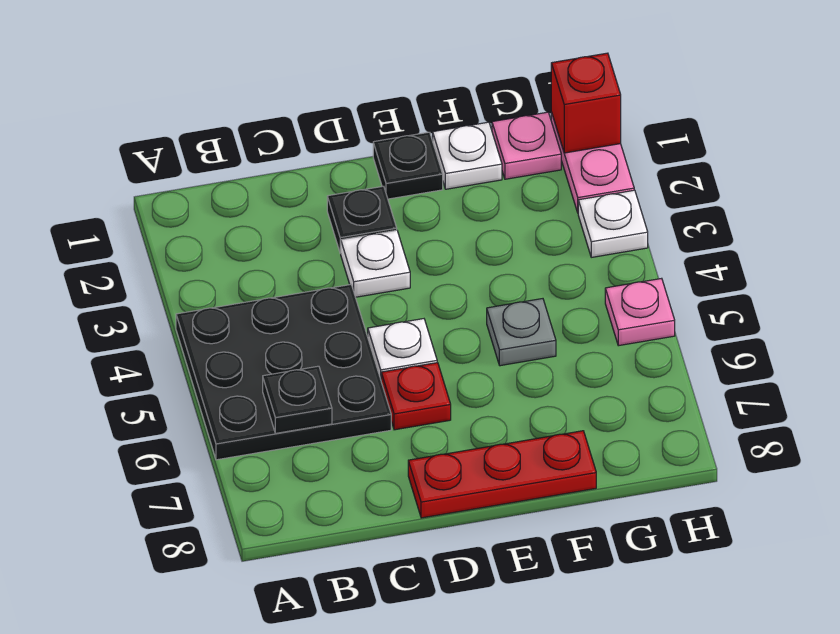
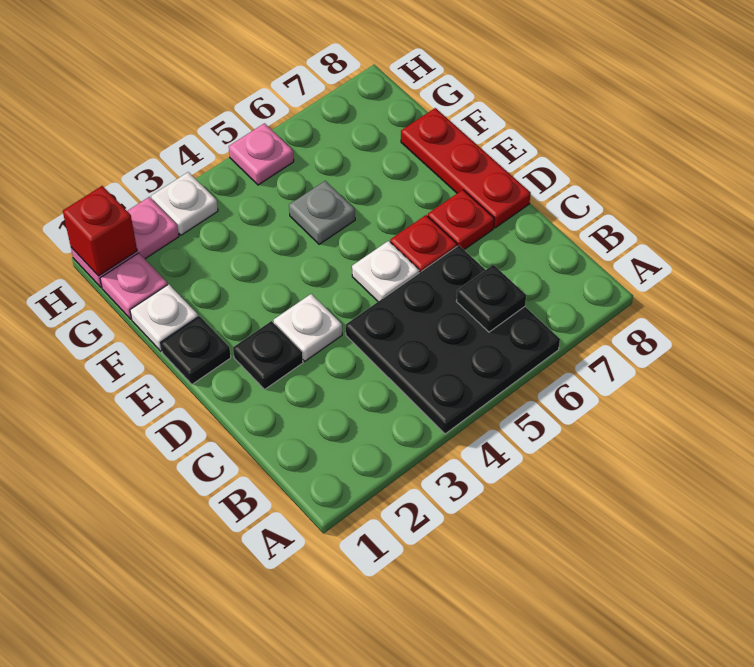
none -> red plate D7 level 1

